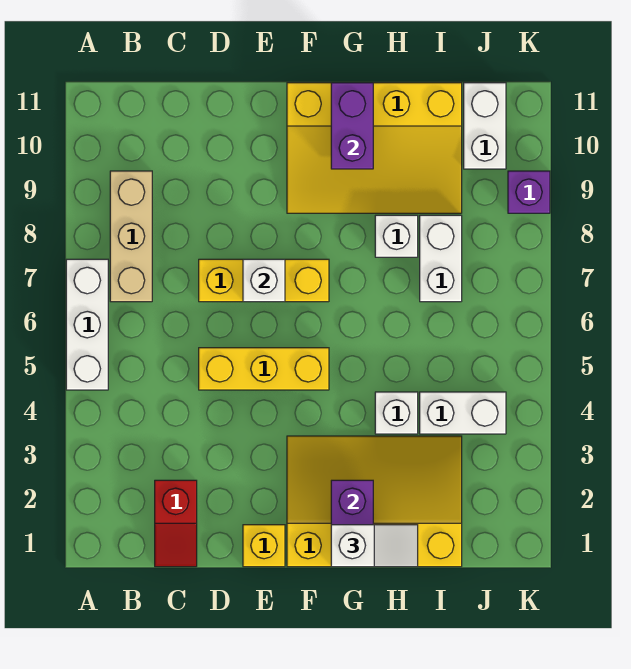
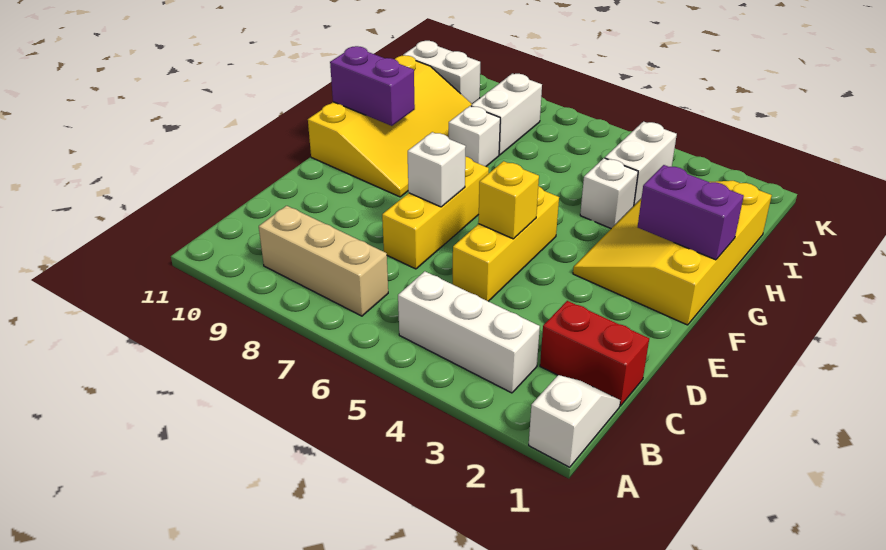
white brick A5:A7 level 1 -> white brick B3:B5 level 1
red slope C1:C2 level 1 top 2 -> red brick C1:C2 level 1
yellow brick E1 level 1 -> yellow brick E5 level 2
white slope G1:H1 level 3 top G -> white slope A1:B1 level 1 top A
white brick I7:I8 level 1 -> white brick I8:J8 level 1
purple brick K9 level 1 -> none

